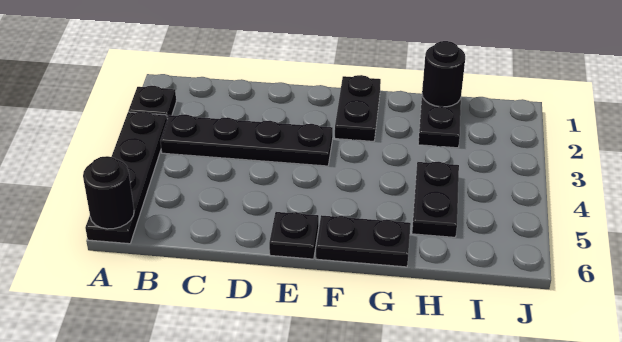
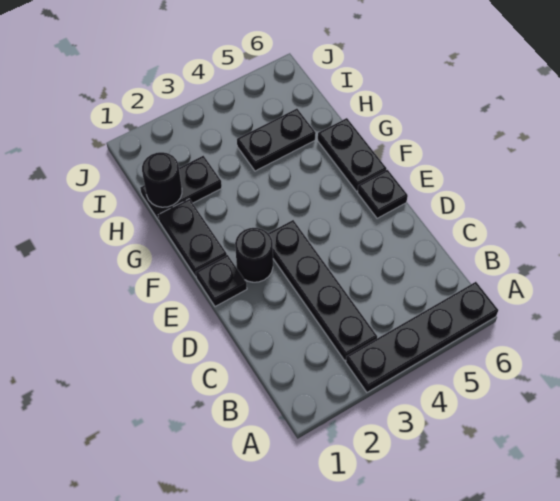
black plate A2 level 1 -> black plate E1 level 1
black round brick A6 level 2 -> black round brick E2 level 1
black plate F1:F2 level 1 -> black plate F1:G1 level 1

